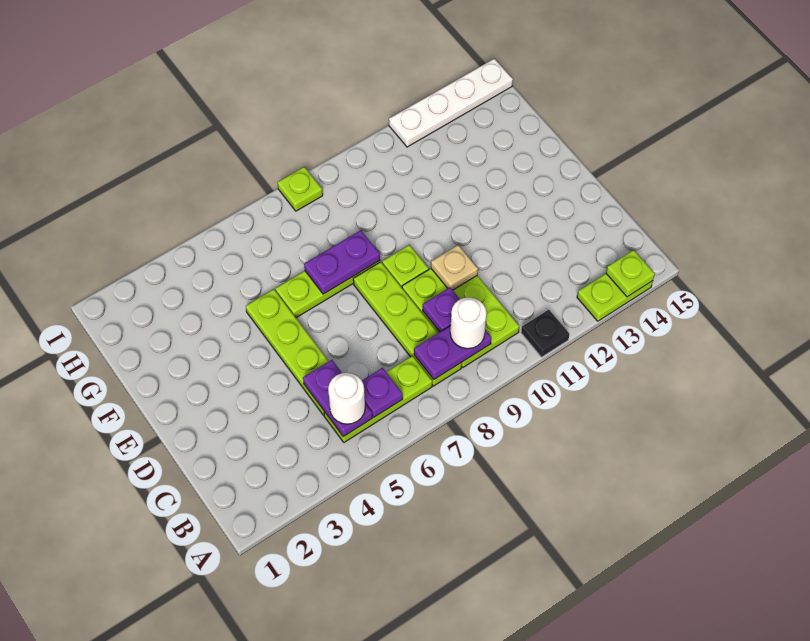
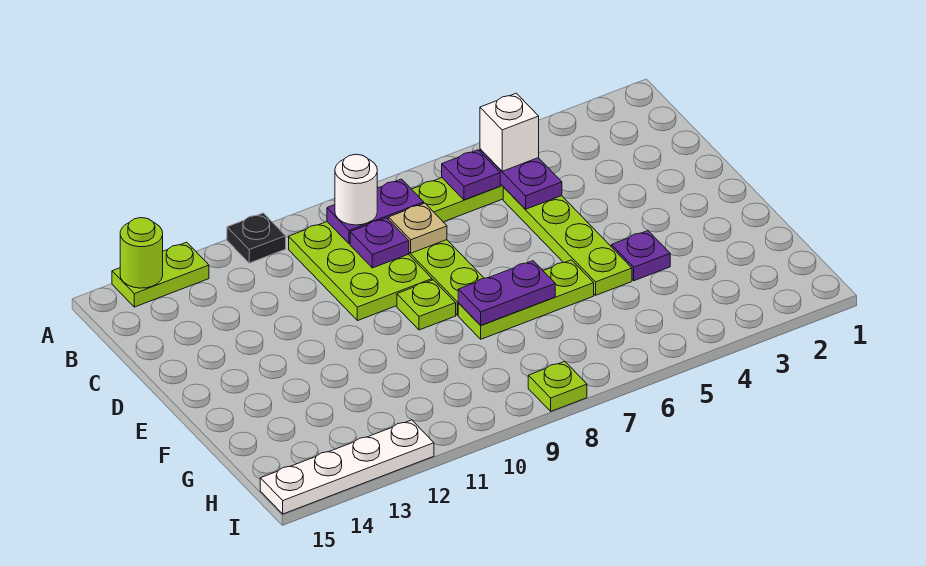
lime plate A14 level 2 -> lime round brick A14 level 2
white round brick B5 level 3 -> white brick B5 level 3
tan plate D10 level 2 -> tan plate C8 level 2
none -> purple plate F4 level 1

